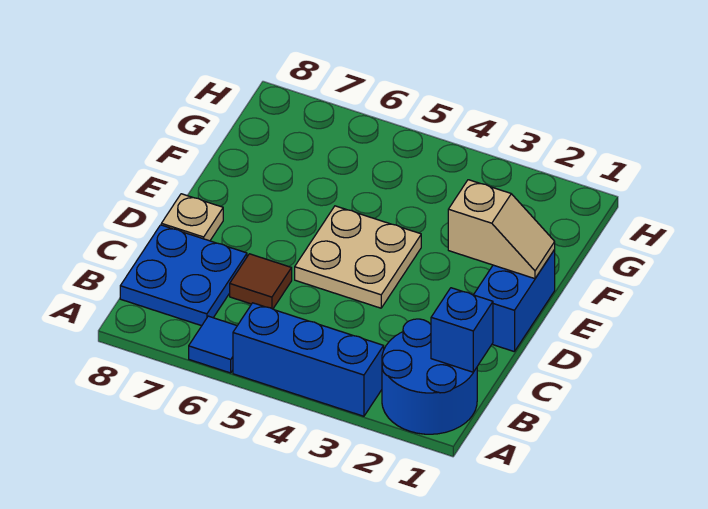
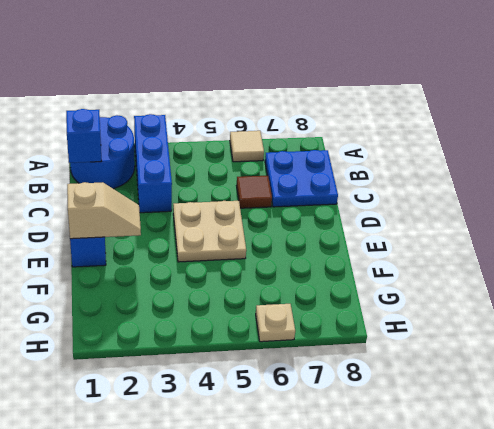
blue brick A3:A5 level 1 -> blue brick A3:C3 level 1
blue tile A6 level 1 -> tan tile A6 level 1
tan plate D8 level 1 -> tan plate H6 level 1
tan slope E1:E2 level 2 top 2 -> tan slope E1:E2 level 2 top 1

